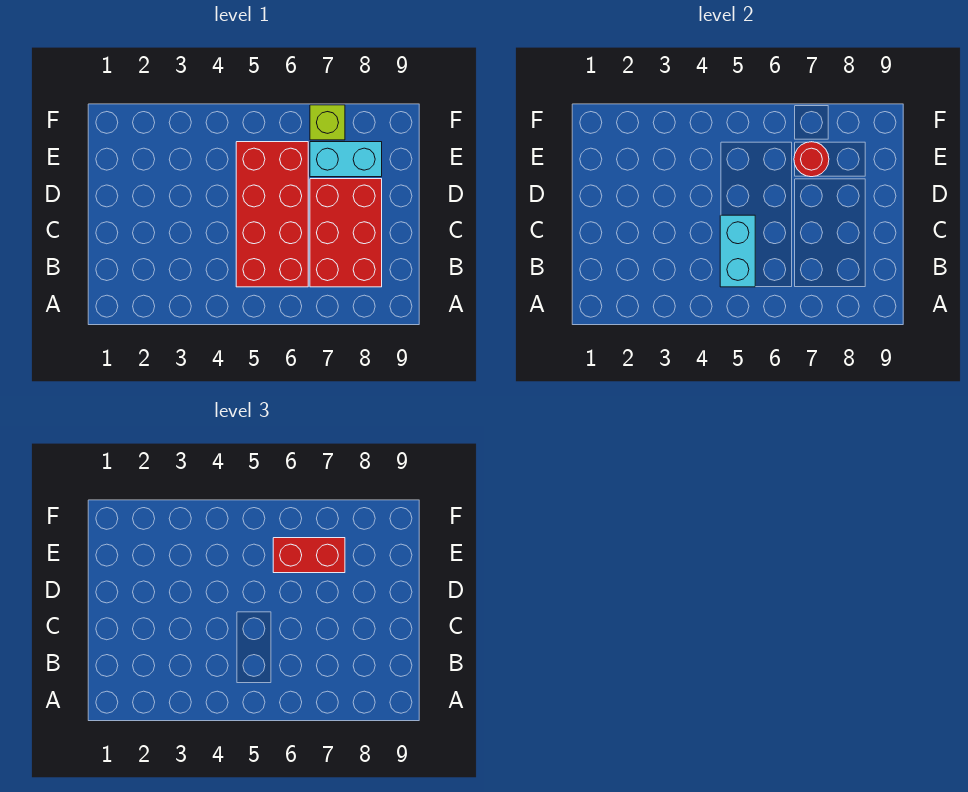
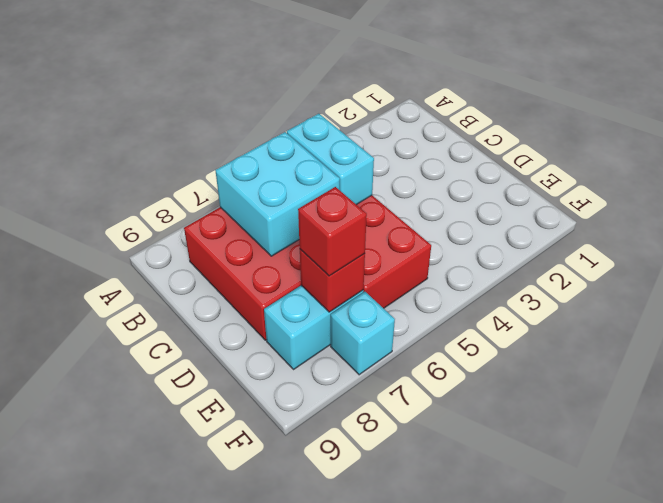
none -> cyan brick B6:C7 level 2
red brick E6:E7 level 3 -> red brick E7 level 3
red round brick E7 level 2 -> red brick E7 level 2
lime brick F7 level 1 -> cyan brick F7 level 1

